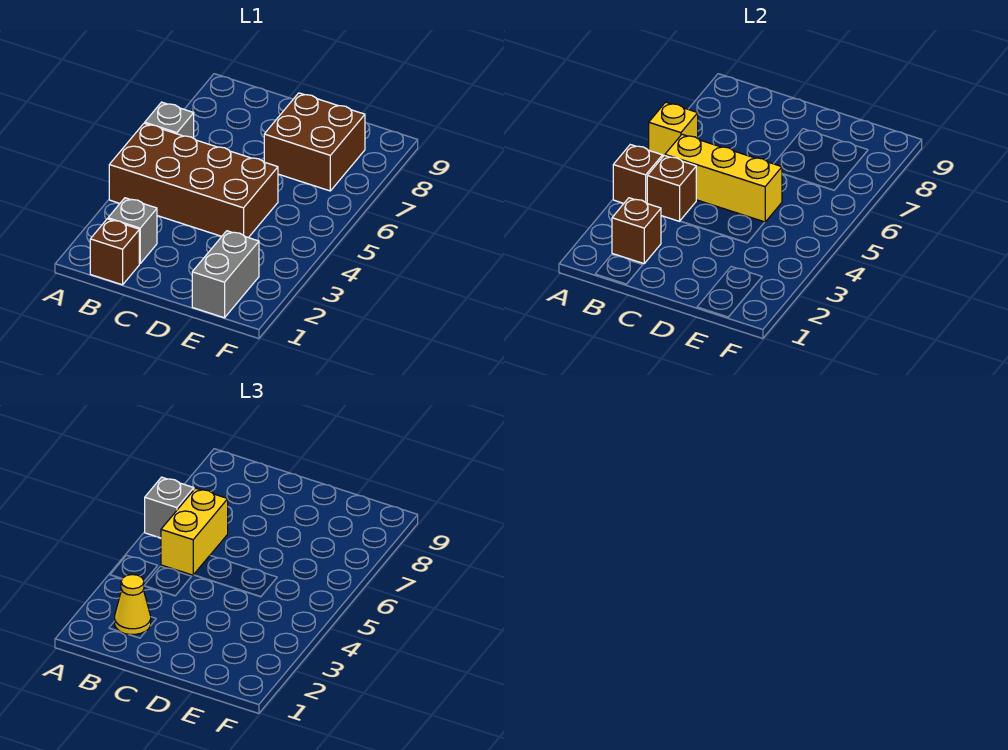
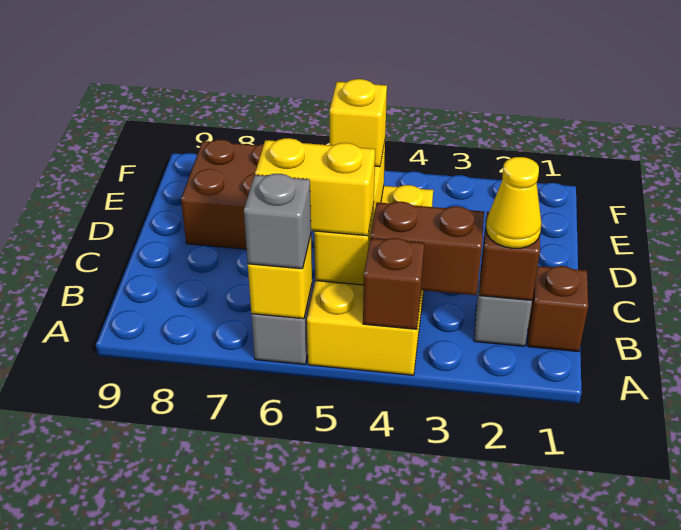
brown brick A4:D5 level 1 -> yellow brick A4:D5 level 1
brown brick B4 level 2 -> brown brick B3:B4 level 2
none -> yellow brick D5 level 3
grey brick E1:E2 level 1 -> none

